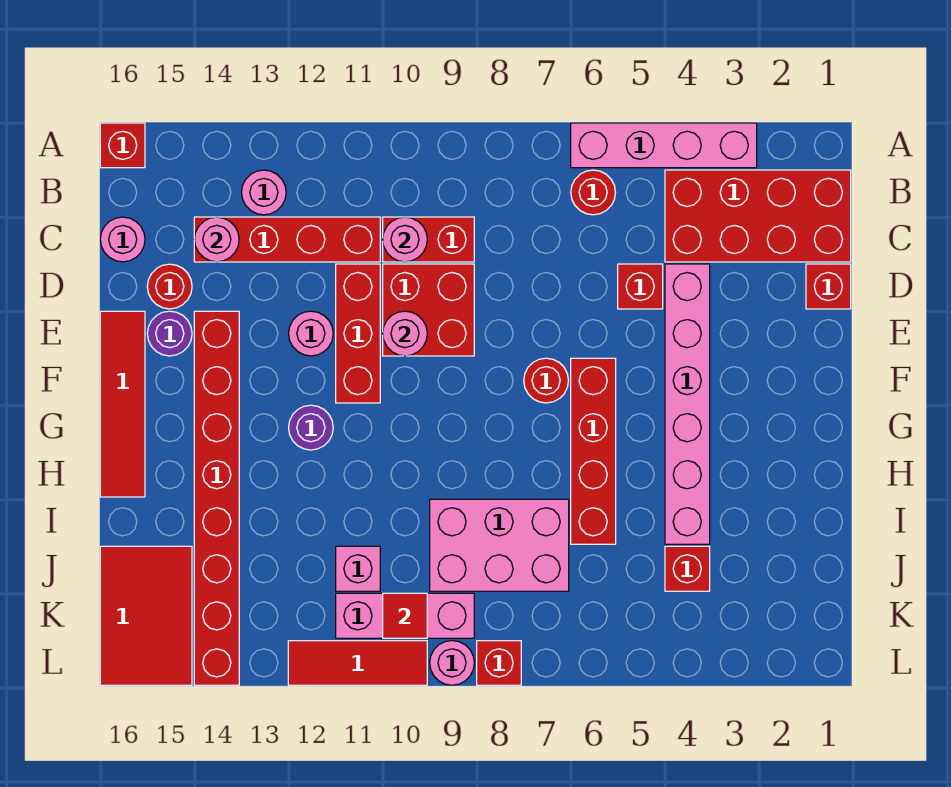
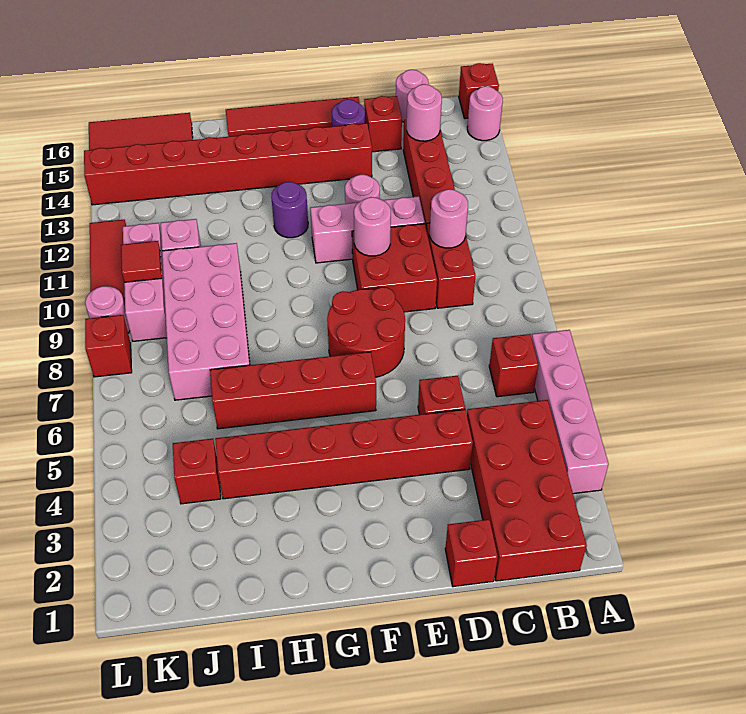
red round brick B6 level 1 -> red brick B6 level 1
pink round brick B13 level 1 -> pink round brick A15 level 1
pink brick D4:I4 level 1 -> red brick D4:I4 level 1
red brick D11:F11 level 1 -> pink brick D11:F11 level 1
red round brick D15 level 1 -> red brick D15 level 1
red round brick F7 level 1 -> red round brick E7:F8 level 1
pink brick I7:J9 level 1 -> pink brick I7:J10 level 1

